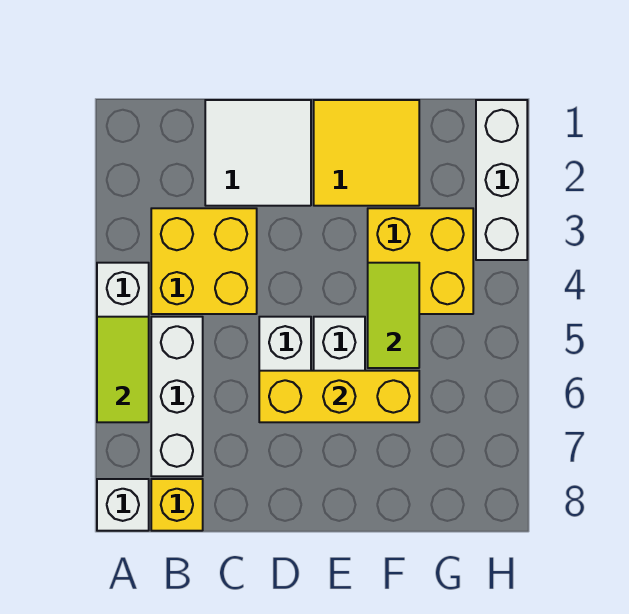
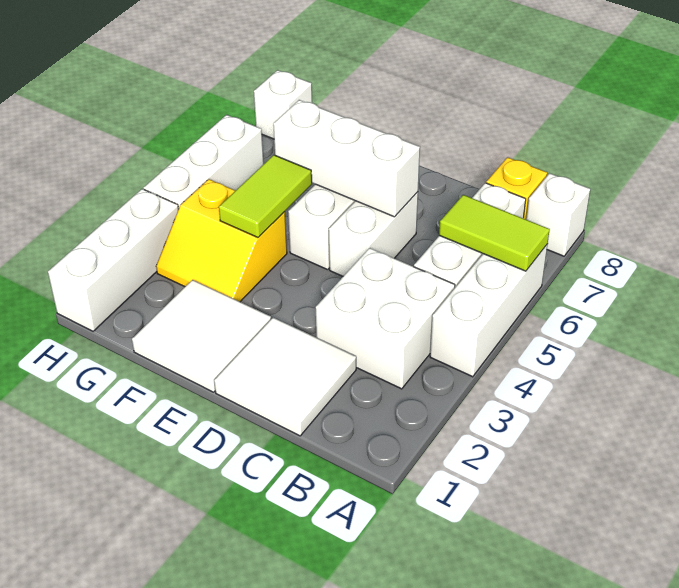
lime tile A5:A6 level 2 -> lime tile A6:B6 level 2
yellow brick B3:C4 level 1 -> white brick B3:C4 level 1
yellow brick D6:F6 level 2 -> white brick D6:F6 level 2
yellow tile E1:F2 level 1 -> white tile E1:F2 level 1
yellow brick F3:G4 level 1 -> yellow slope F3:G4 level 1 top 4
none -> white brick H4:H6 level 1
none -> white brick H8 level 1

